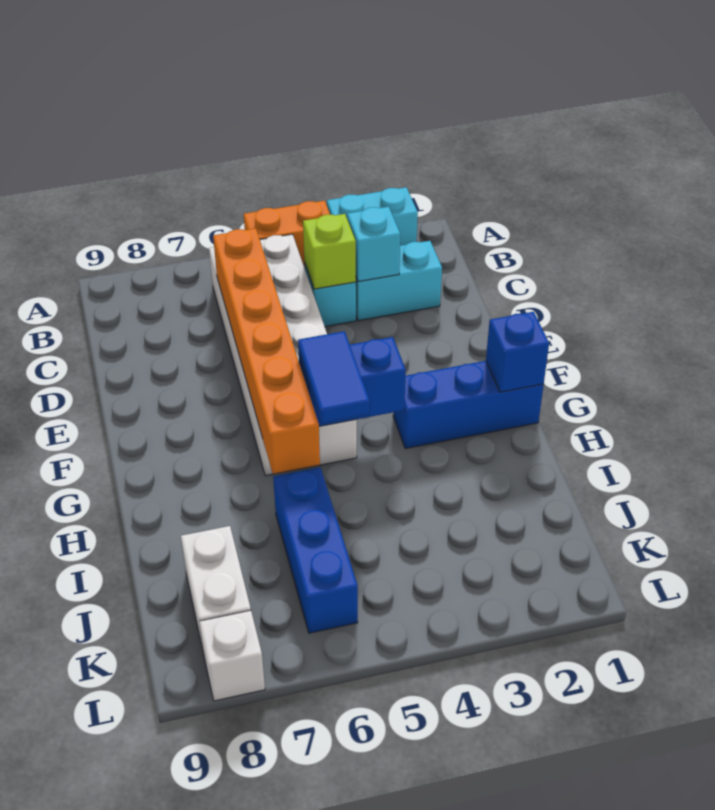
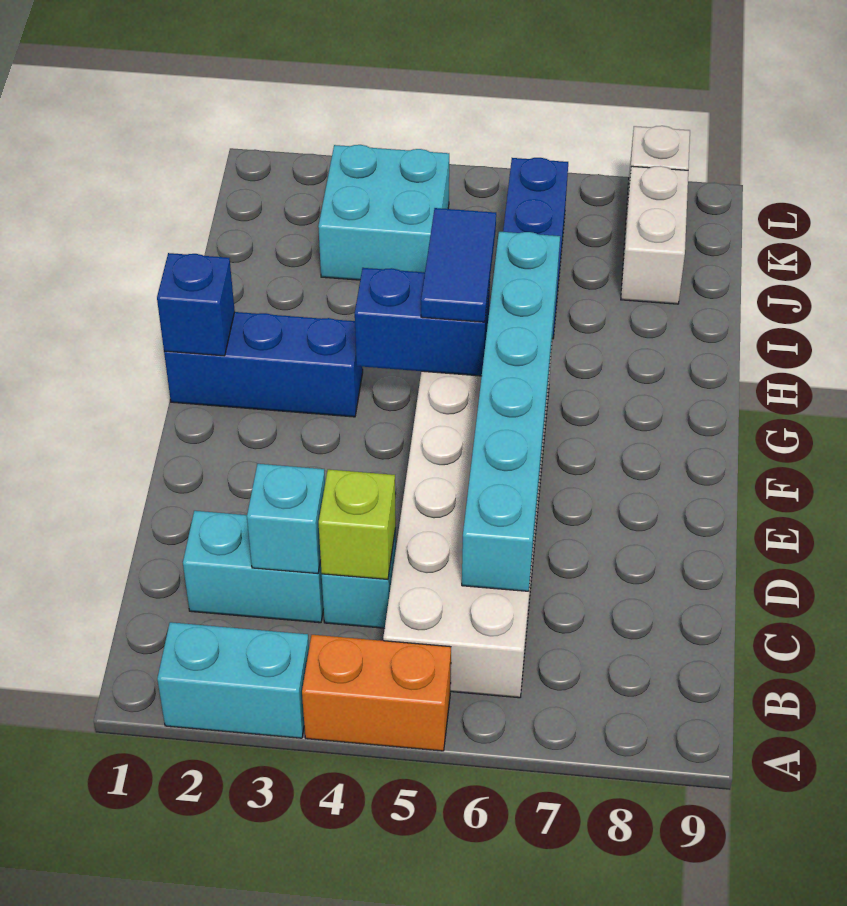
orange brick C6:H6 level 2 -> cyan brick C6:H6 level 2
none -> cyan brick J3:K4 level 1

